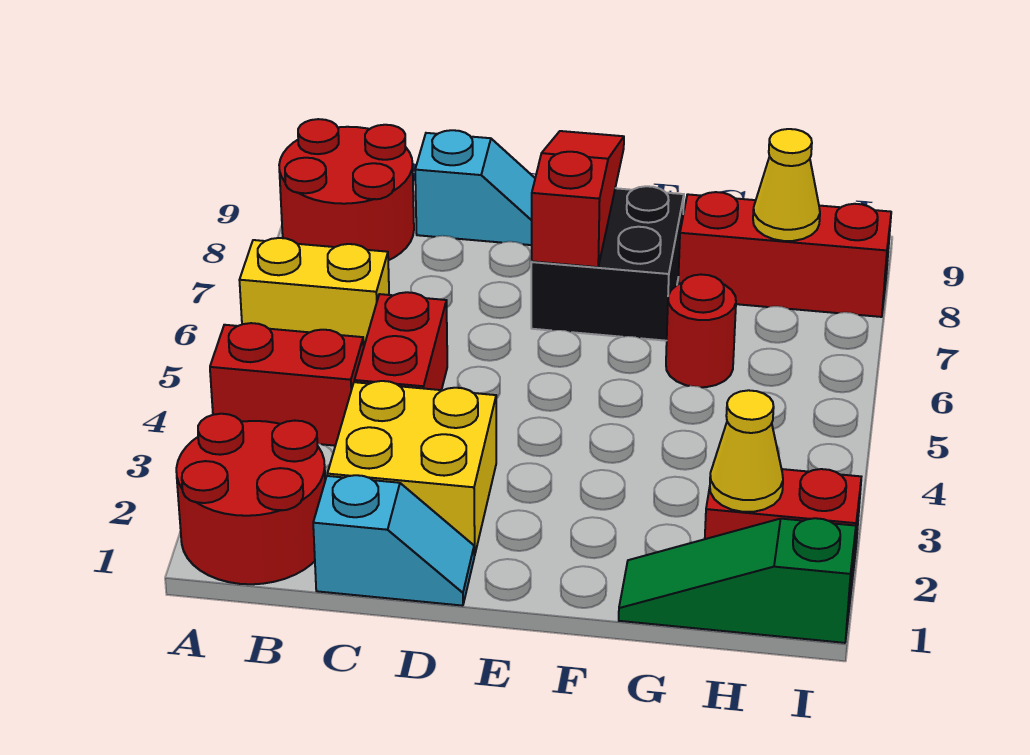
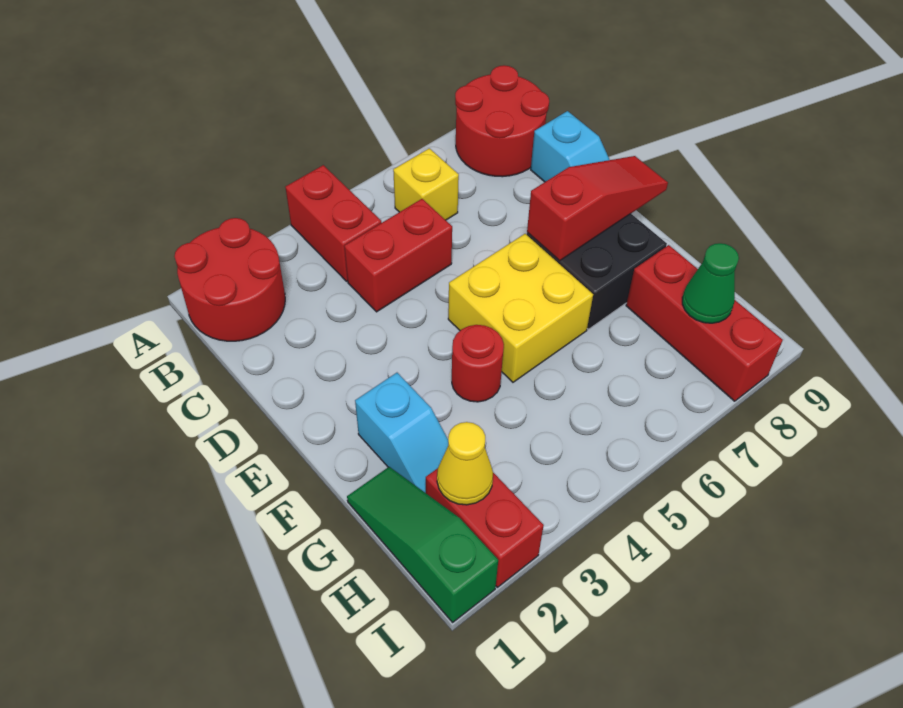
yellow brick A6:B6 level 1 -> yellow brick B6 level 1
cyan slope C1:D1 level 1 top C -> cyan slope F2:G2 level 1 top F
yellow brick C2:D3 level 1 -> yellow brick E5:F6 level 1
red round brick G6 level 1 -> red round brick F4 level 1
yellow cone H8 level 2 -> green cone H8 level 2

